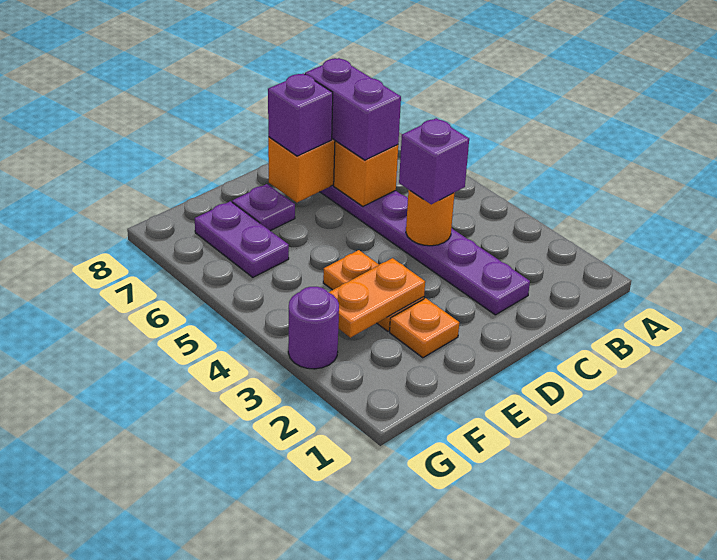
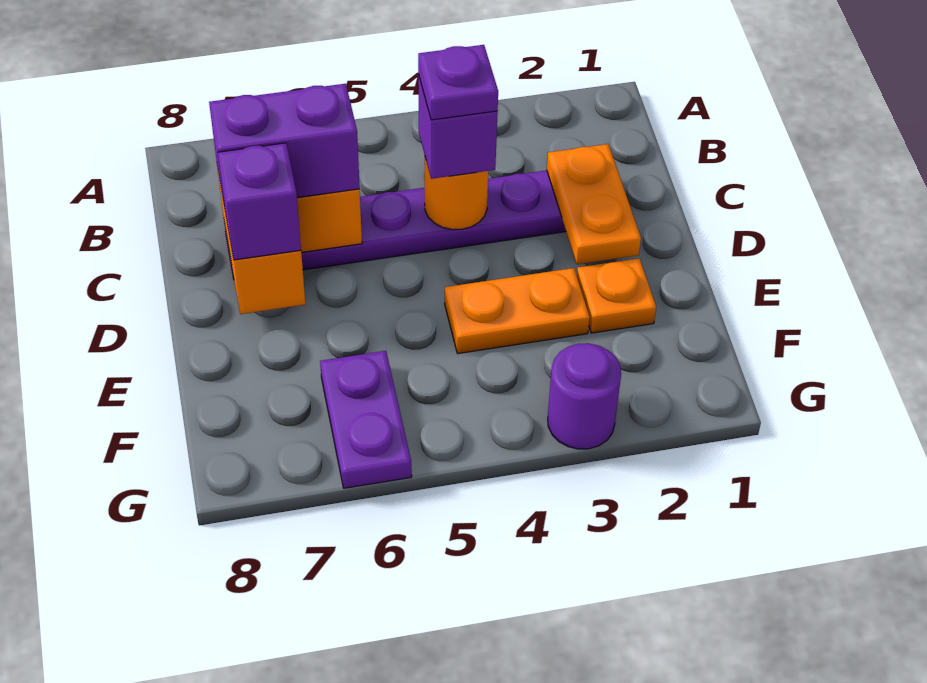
orange plate E3:F3 level 2 -> orange plate C2:D2 level 2
purple plate E7 level 1 -> purple plate C4 level 4
purple plate F6:F7 level 1 -> purple plate F6:G6 level 1

